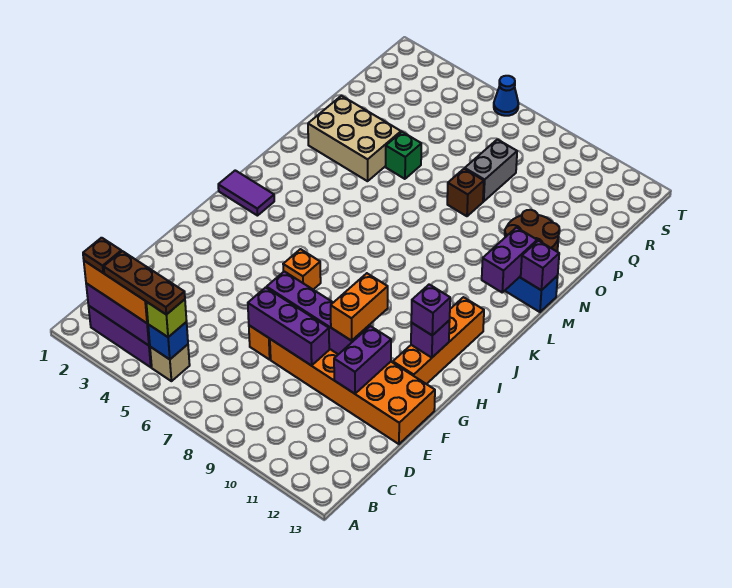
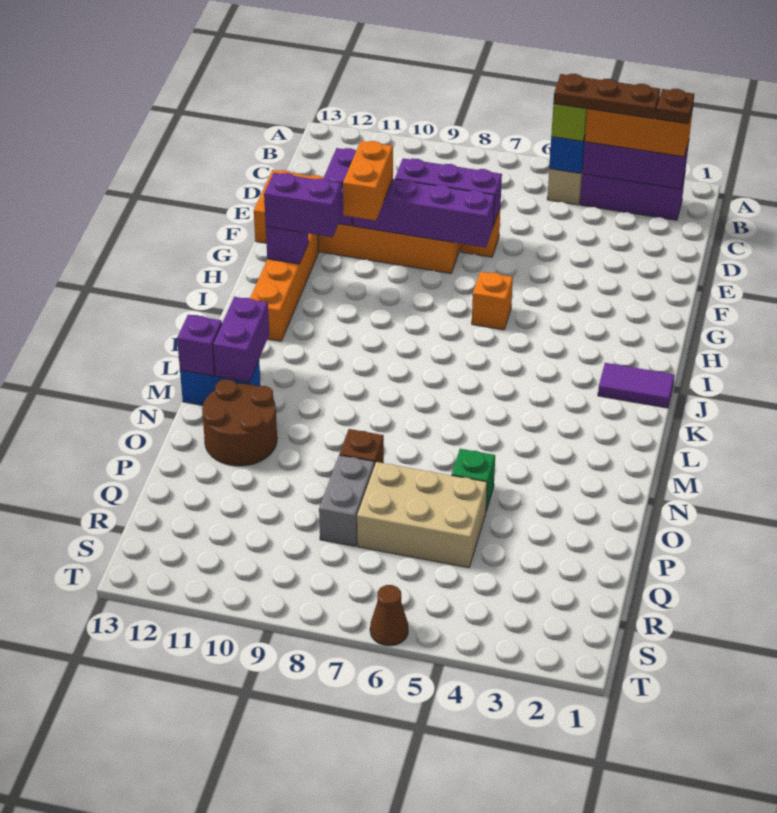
purple brick H12 level 3 -> purple brick H11:H12 level 3
tan brick N2:O4 level 1 -> tan brick P5:Q7 level 1
blue cone T6 level 1 -> brown cone T6 level 1

